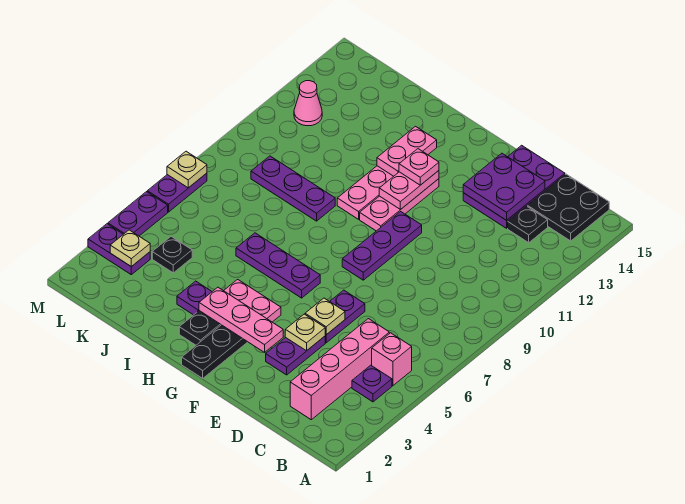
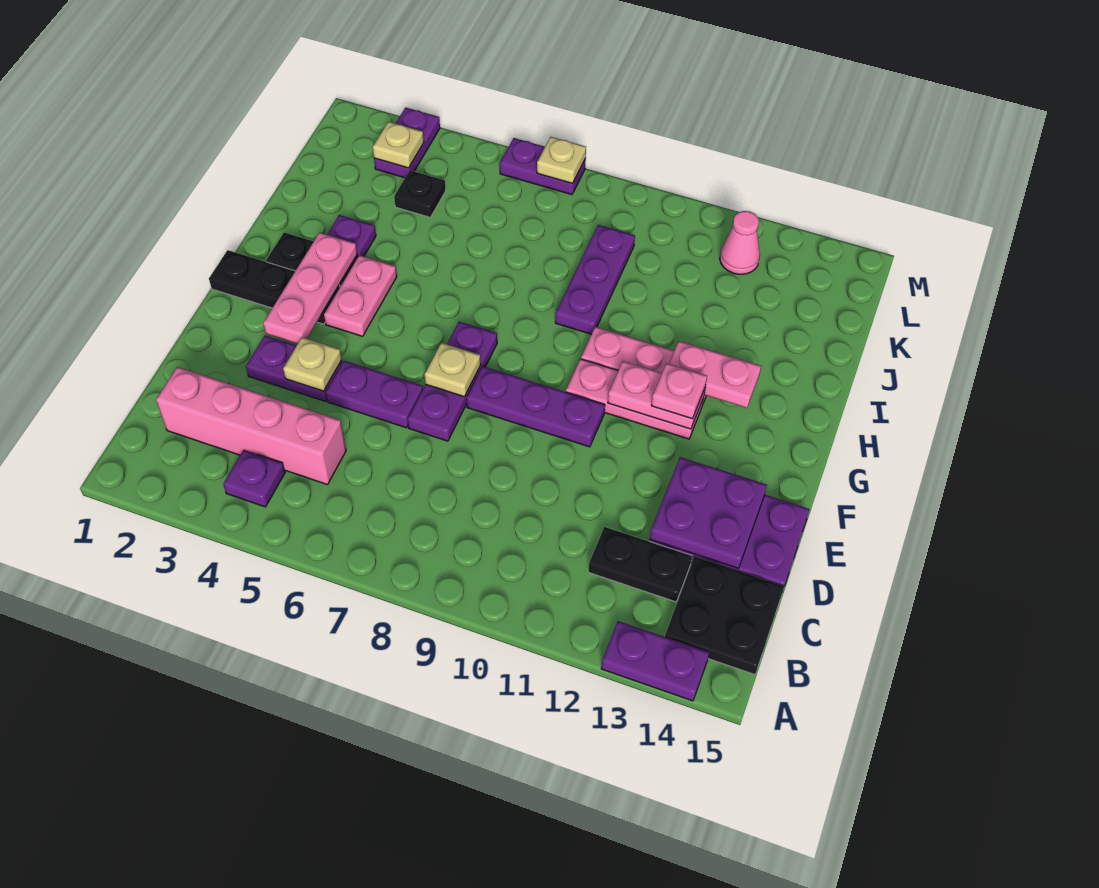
pink brick B5 level 1 -> none
black plate C13 level 1 -> black plate C12:C13 level 1
tan plate E5 level 2 -> tan plate F7 level 2
purple plate G6:I6 level 1 -> purple plate E7:G7 level 1
purple plate M4:M5 level 1 -> purple plate A13:A14 level 1

